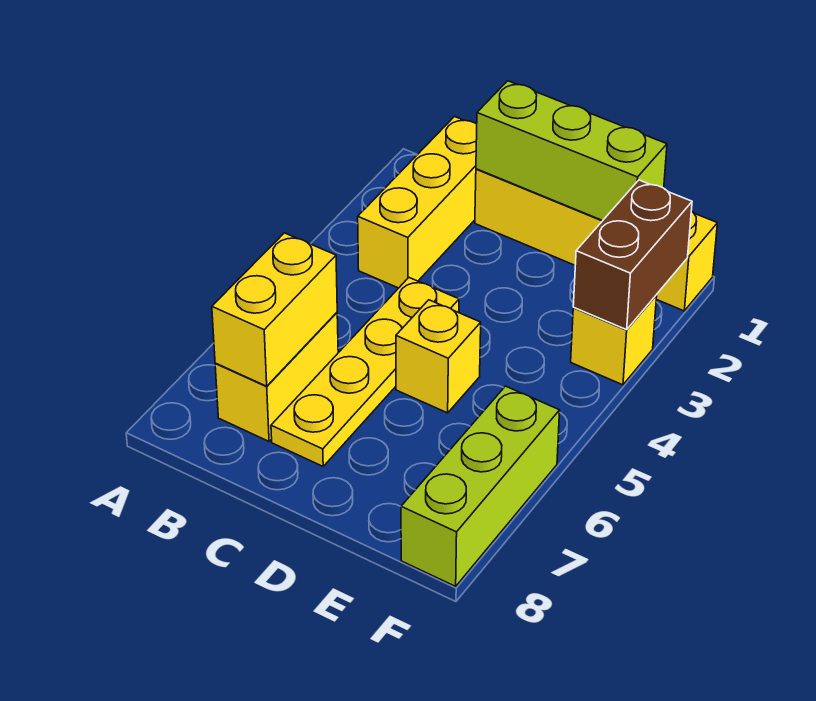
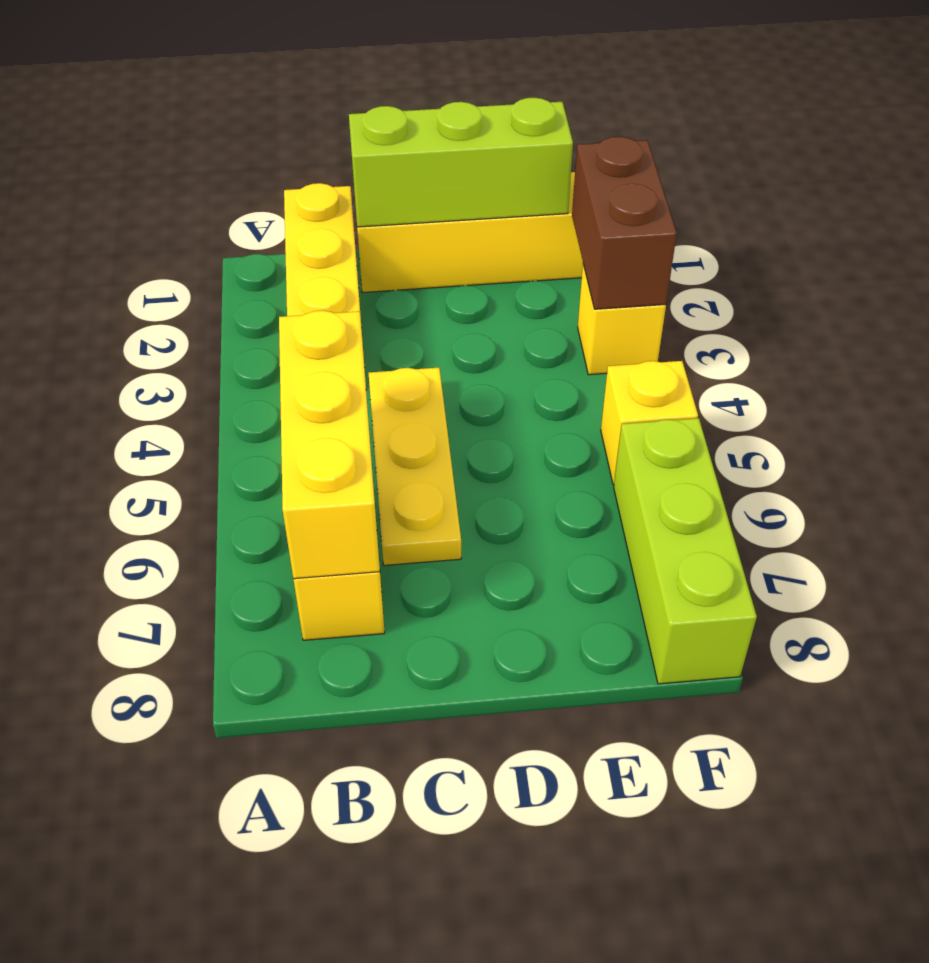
yellow brick B6:B7 level 2 -> yellow brick B5:B7 level 2
yellow plate C4:C7 level 1 -> yellow plate C4:C6 level 1
yellow brick D5 level 1 -> yellow brick F5 level 1

